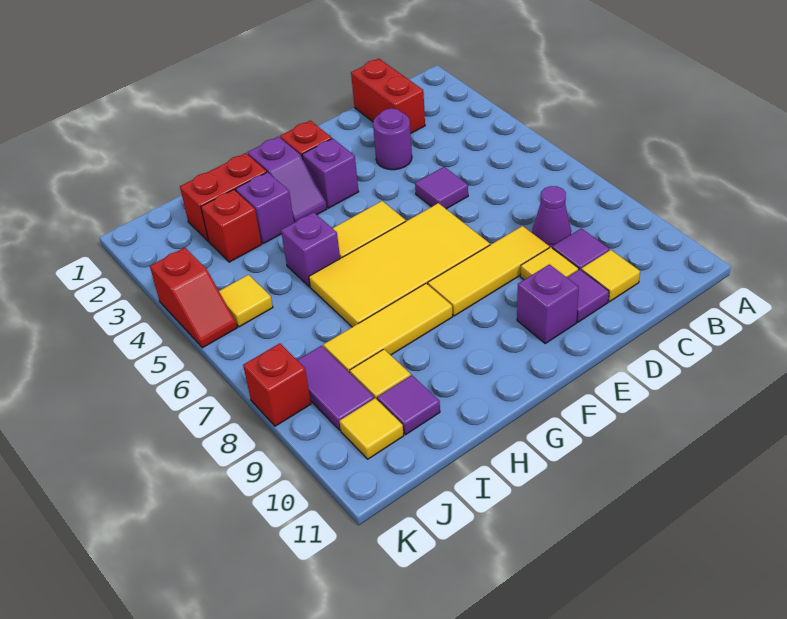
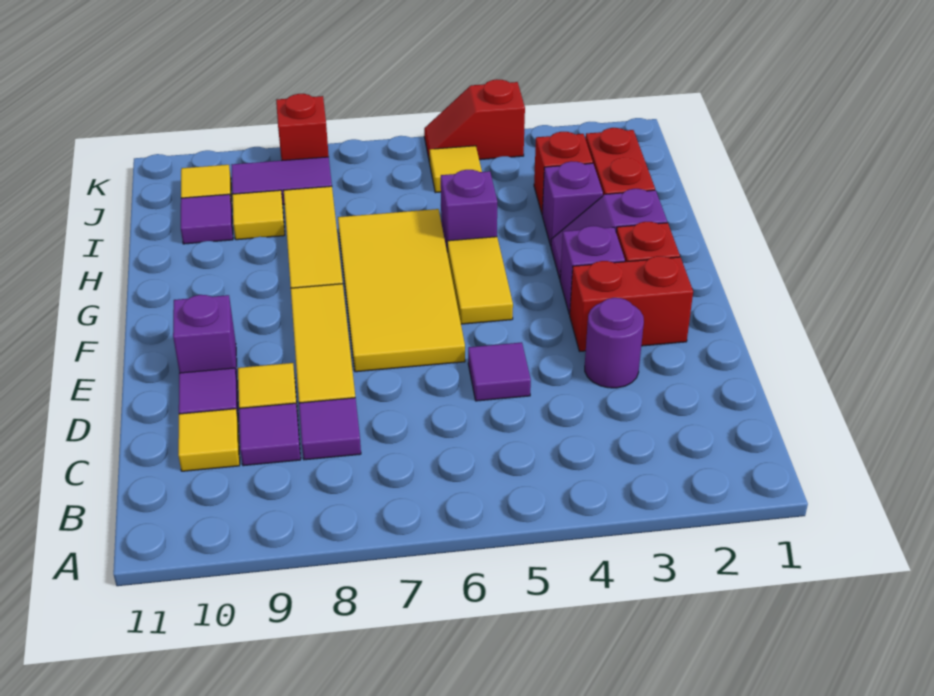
red brick C1:C2 level 1 -> red brick E2:E3 level 1
purple cone C8 level 1 -> purple tile C8 level 1

